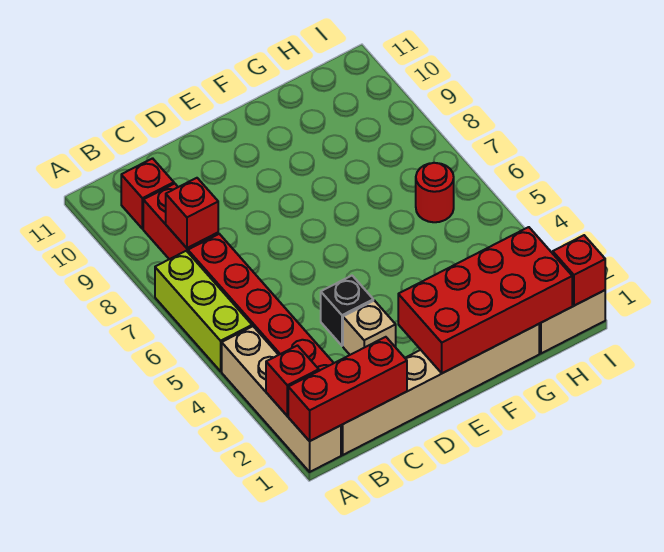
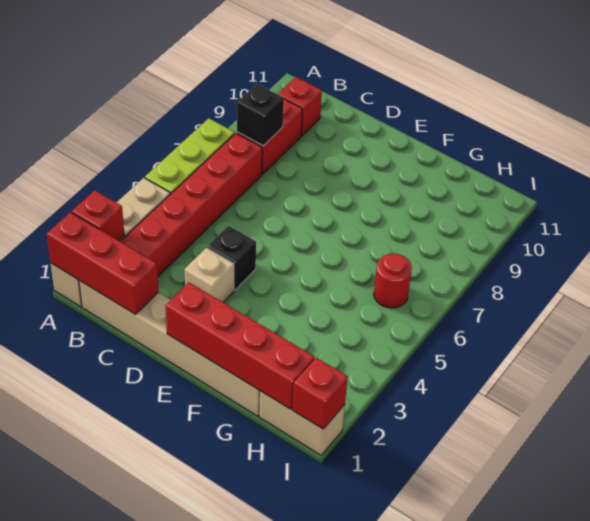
red brick B8 level 2 -> black brick B8 level 2
red brick E1:H2 level 2 -> red brick E1:H1 level 2

